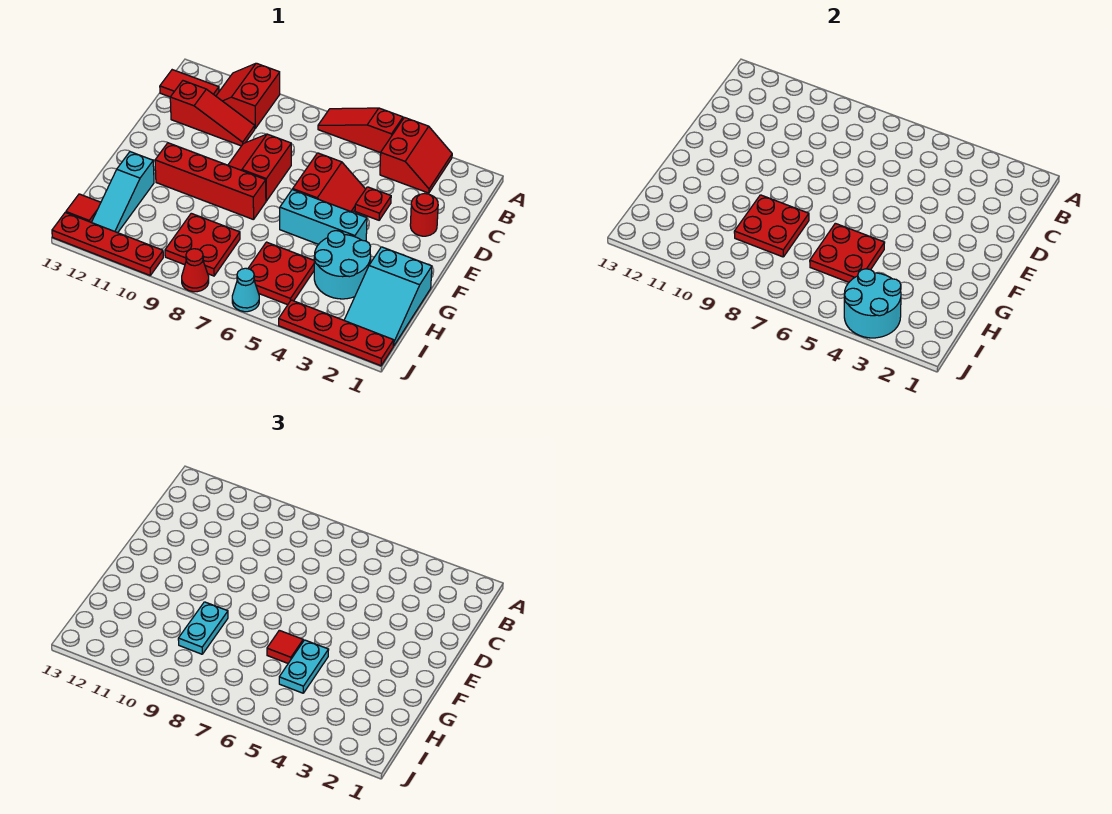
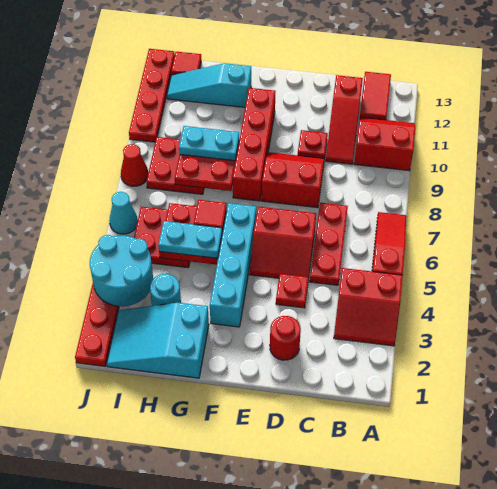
none -> red plate C5:C7 level 1
none -> red plate D10 level 1
cyan brick F4:F6 level 1 -> cyan brick F3:F6 level 1
cyan round brick G3:H4 level 1 -> cyan round brick H3 level 1

